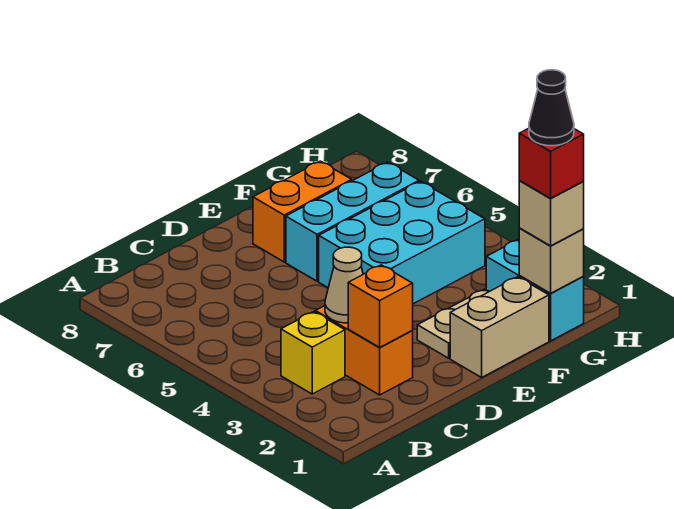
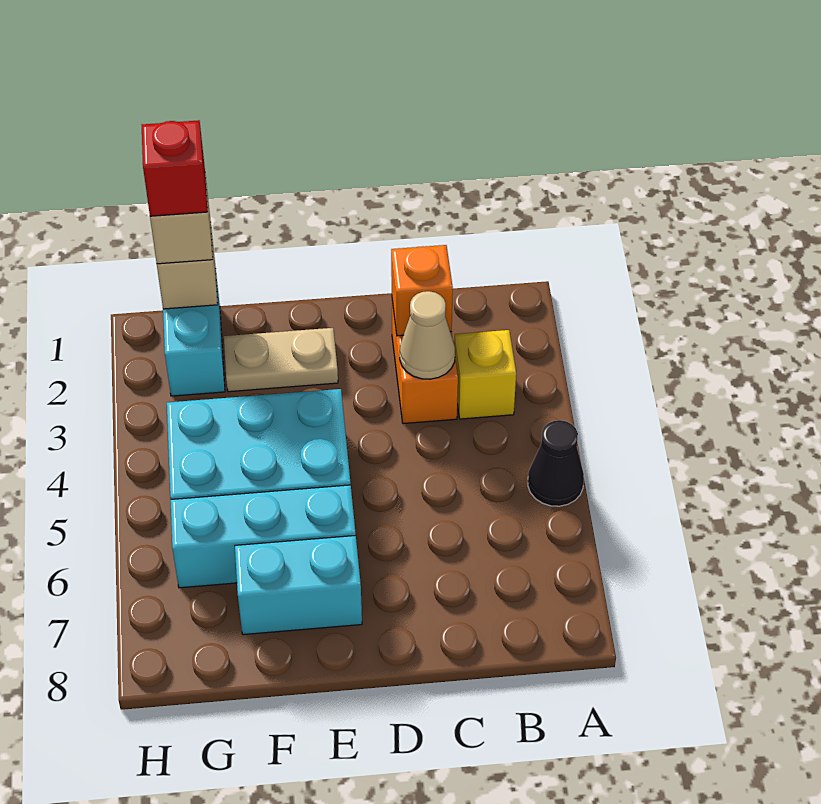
tan brick E1:F1 level 1 -> none
orange brick E7:F7 level 1 -> cyan brick E7:F7 level 1
black cone G1 level 5 -> black cone A5 level 1

